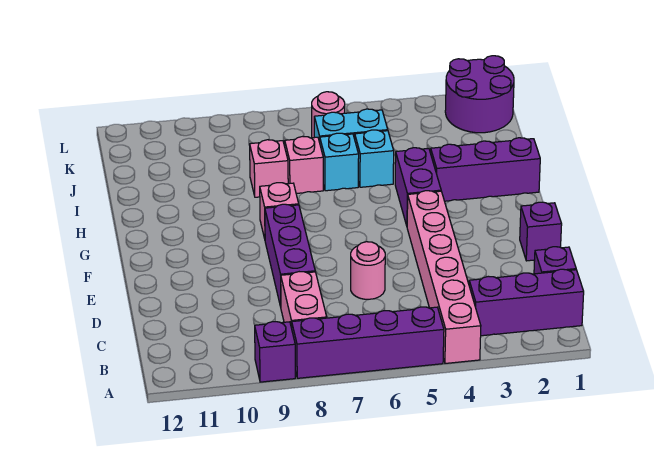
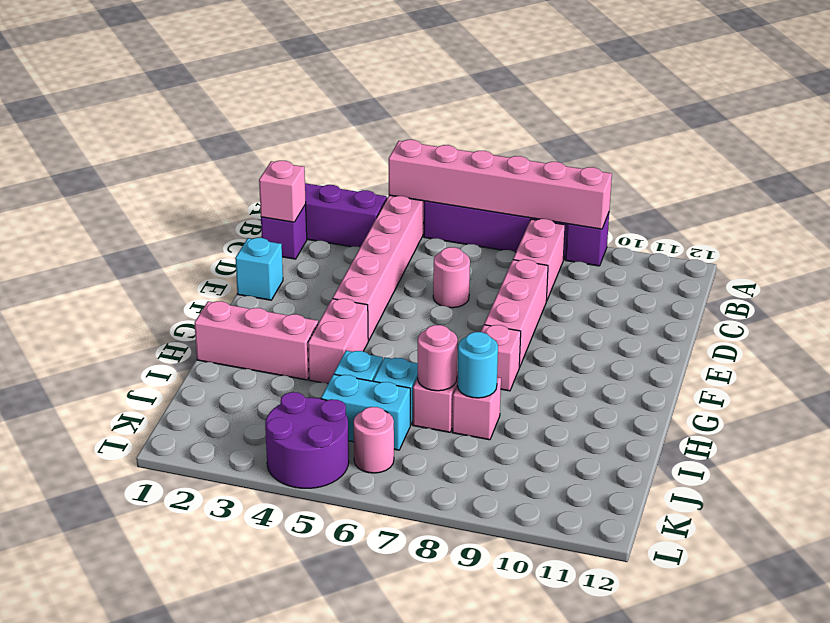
none -> pink brick A4:A9 level 2
none -> pink brick C1 level 2
purple brick D8:F8 level 1 -> pink brick D8:F8 level 1
purple brick E1 level 1 -> cyan brick E1 level 1
purple brick G4:H4 level 1 -> pink brick G4:H4 level 1
purple brick H1:H3 level 1 -> pink brick H1:H3 level 1
none -> pink round brick I7 level 2
none -> cyan round brick I8 level 2
purple round brick K1:L2 level 1 -> purple round brick K4:L5 level 1

